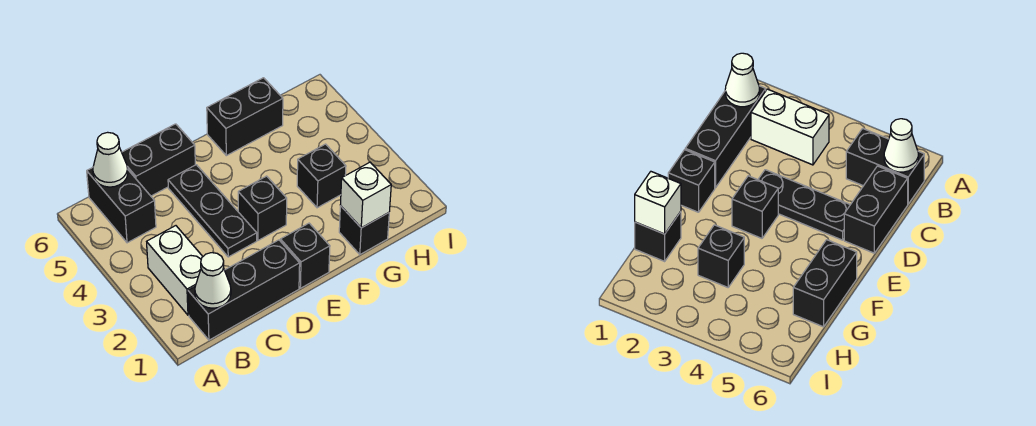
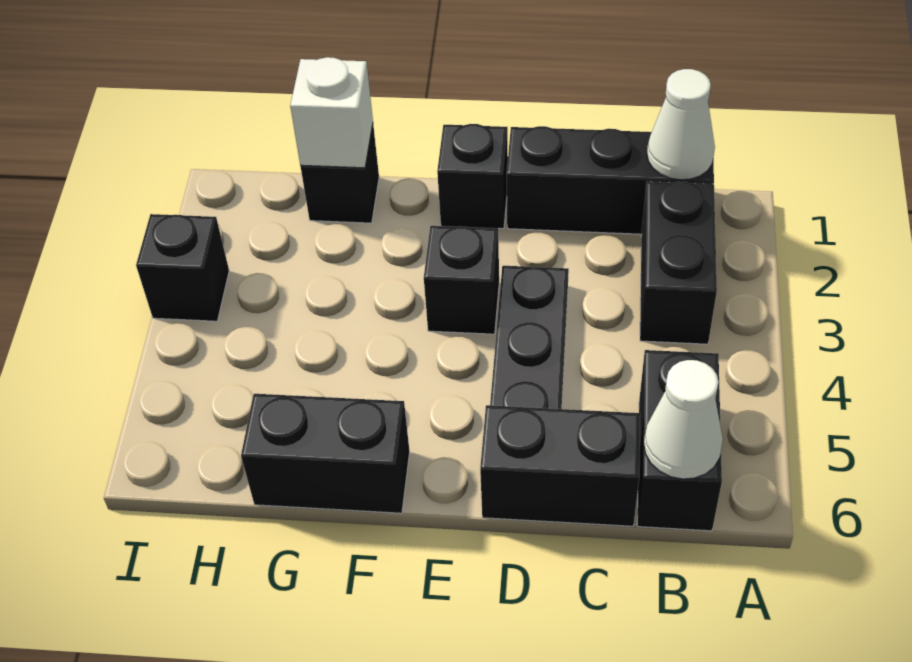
white brick B2:B3 level 1 -> black brick B2:B3 level 1
black brick G3 level 1 -> black brick I3 level 1

